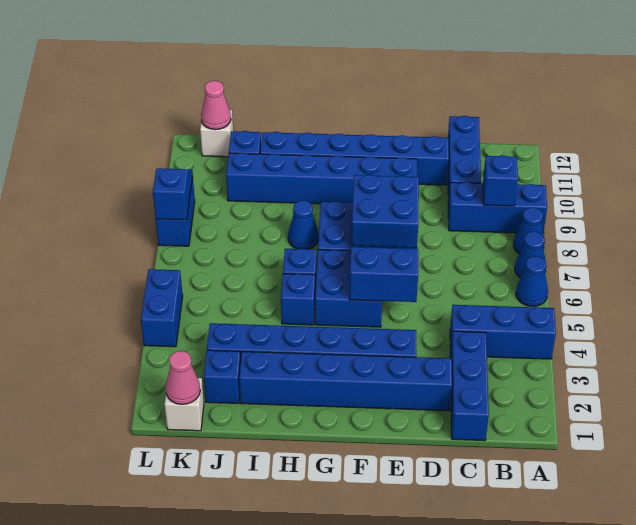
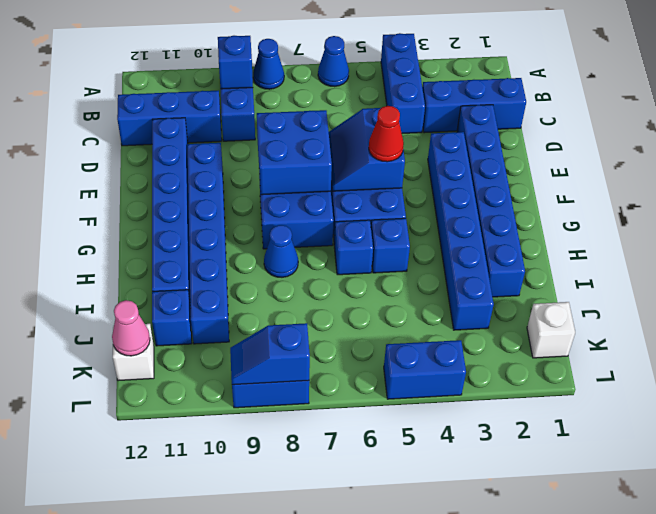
blue cone A7 level 1 -> none
none -> red cone F5 level 3
blue brick J2 level 1 -> none
pink cone K1 level 2 -> none

